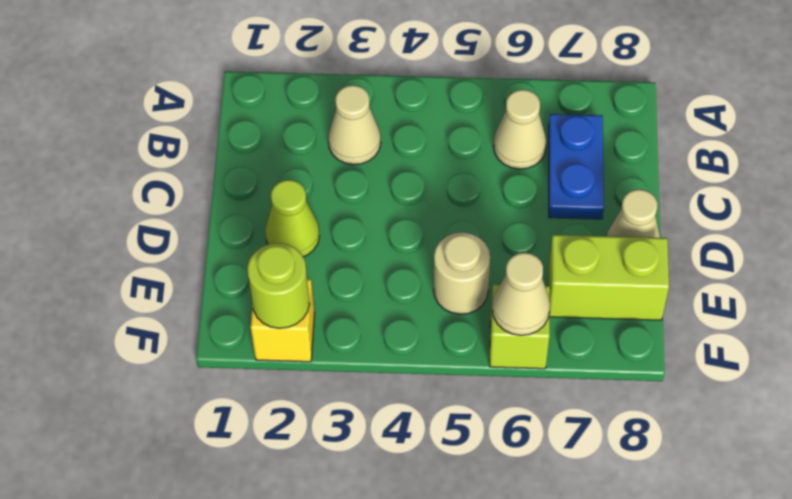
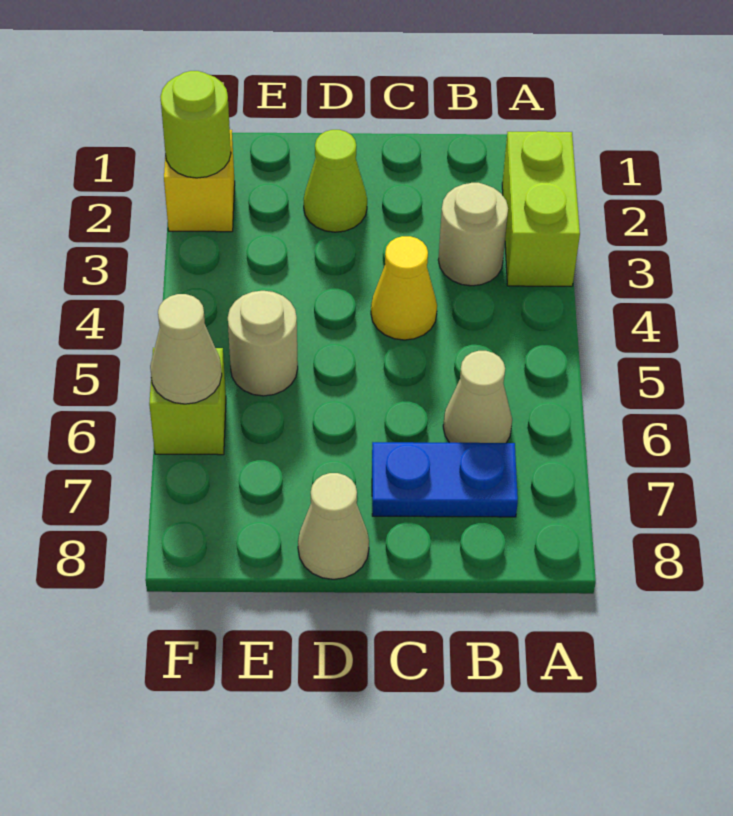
tan cone B3 level 1 -> tan round brick B3 level 1
none -> yellow cone C4 level 1
lime brick E7:E8 level 1 -> lime brick A2:A3 level 1

